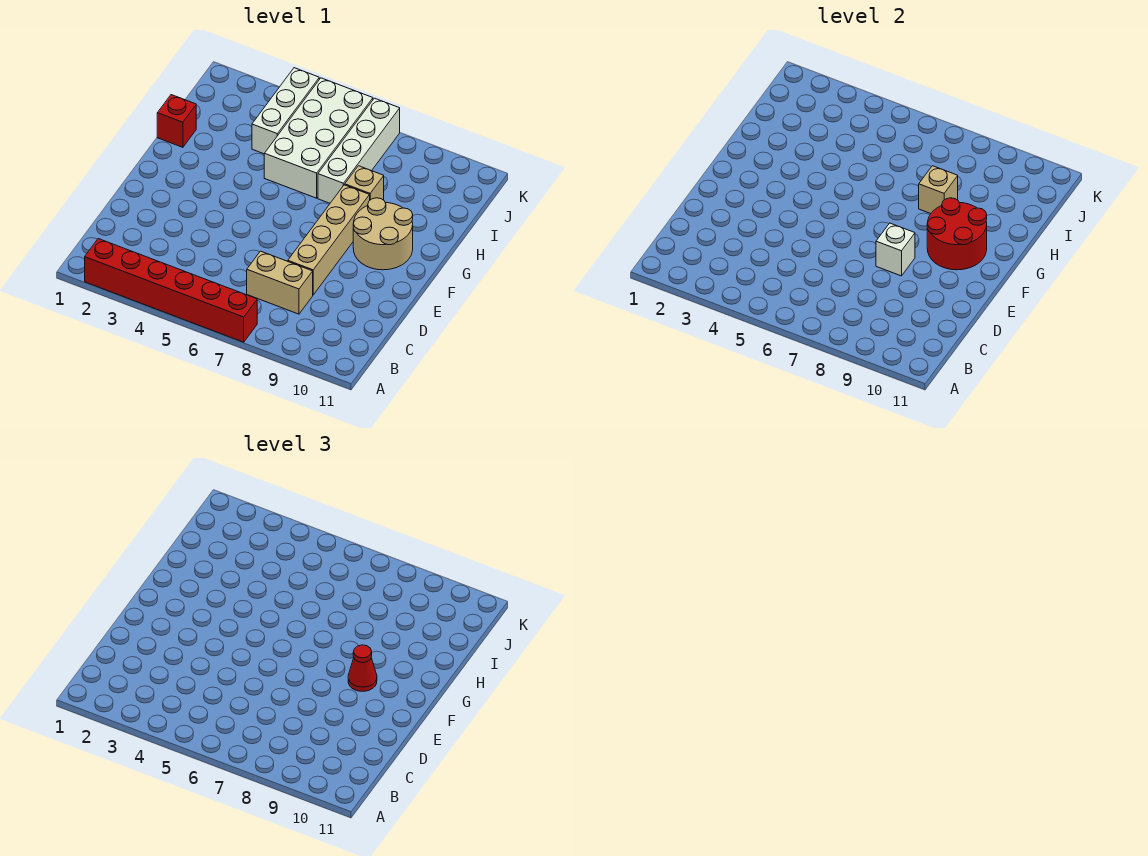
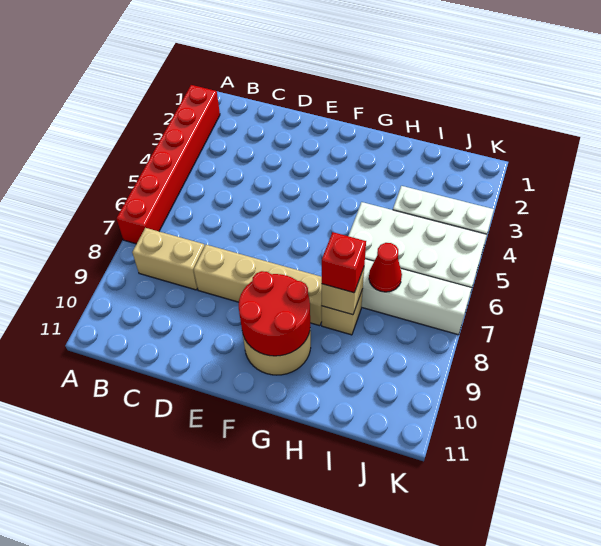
tan brick C7:C8 level 1 -> tan brick B8:C8 level 1
white brick E8 level 2 -> none
red cone F9 level 3 -> red cone I7 level 2
red brick H1 level 1 -> red brick H8 level 3

